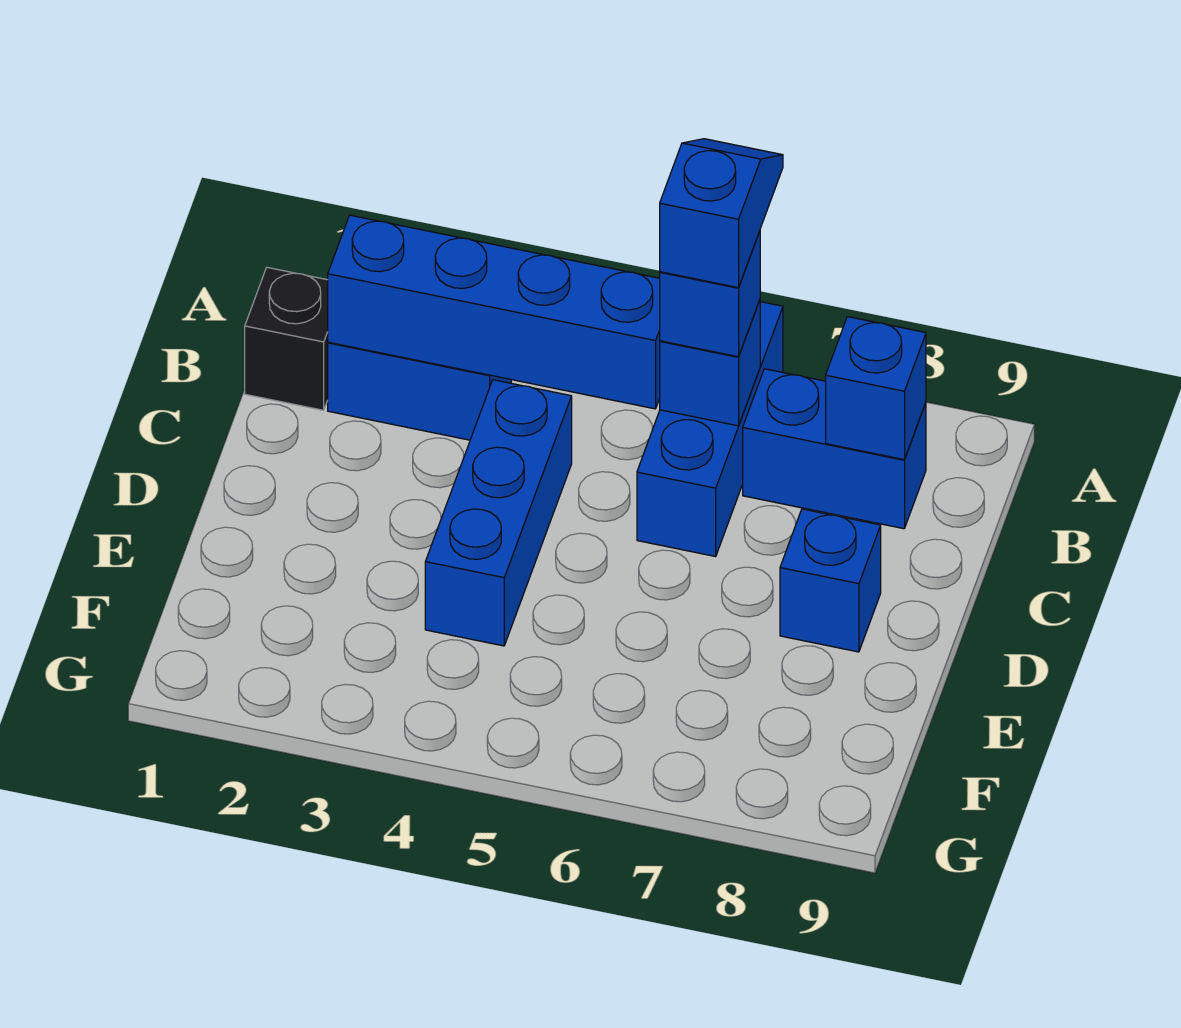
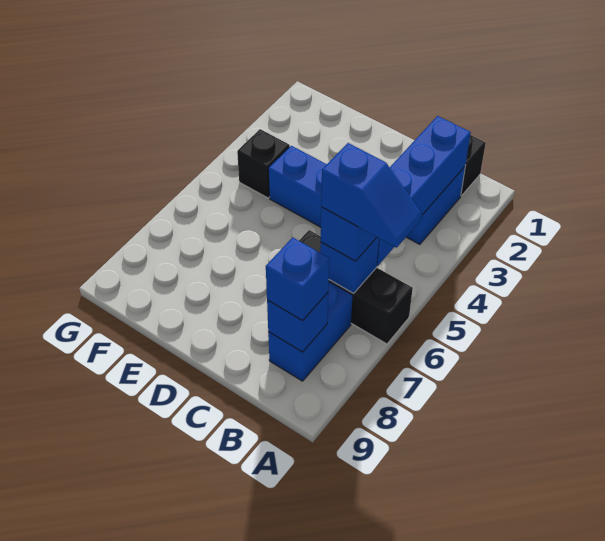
blue brick A6:C6 level 1 -> black brick A6:C6 level 1
blue brick D8 level 1 -> blue brick B8 level 3
none -> black brick F4 level 1

